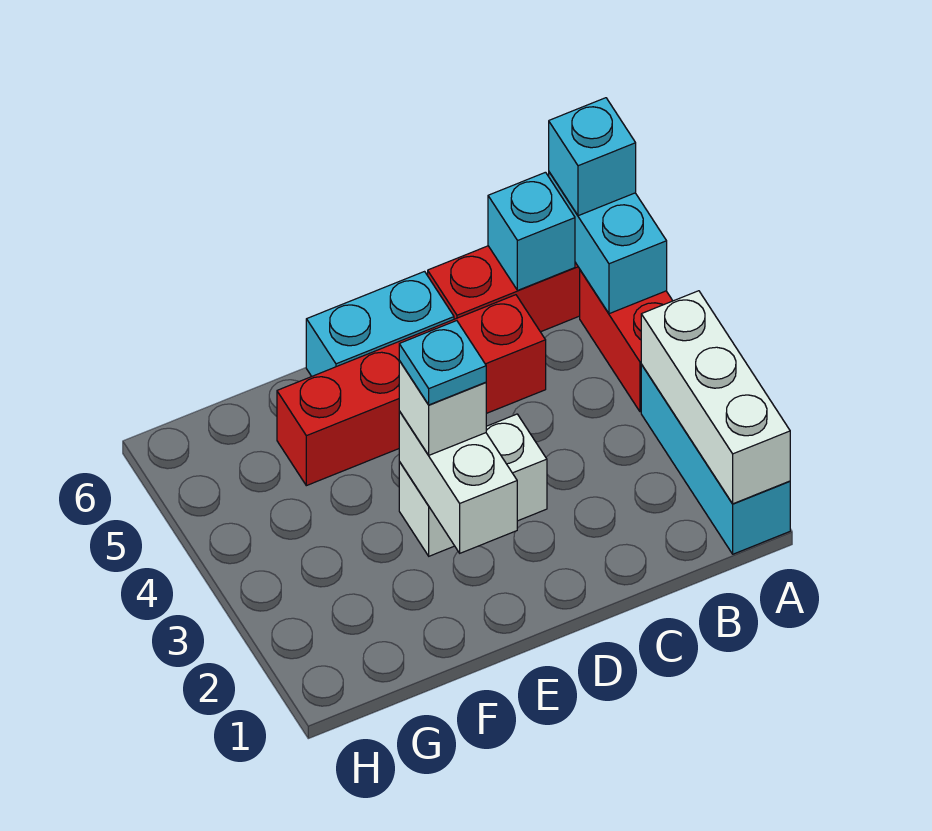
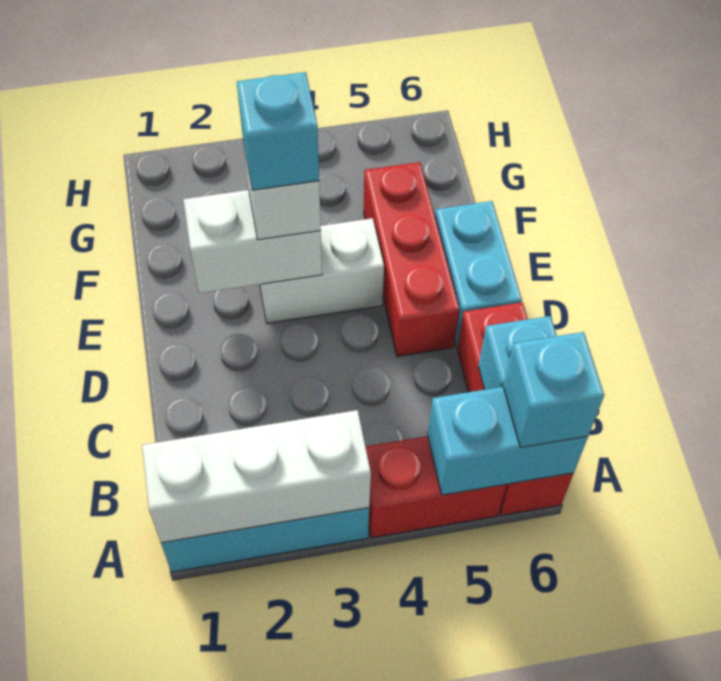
red brick C5:F5 level 1 -> red brick D5:F5 level 1
white brick D3:E3 level 1 -> white brick E3:E4 level 1
cyan plate E3 level 4 -> cyan brick E3 level 4

